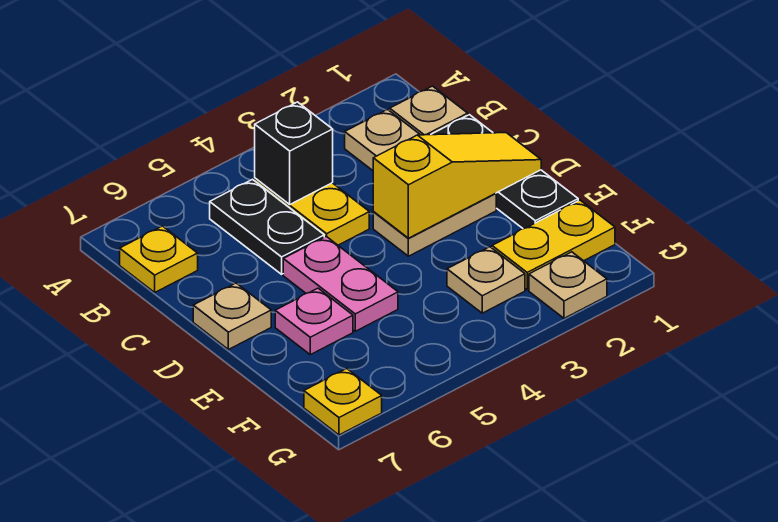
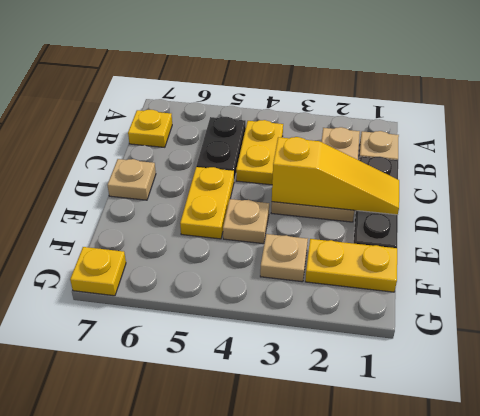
black brick B4 level 2 -> none
pink plate D5:E5 level 1 -> yellow plate D5:E5 level 1
pink plate E6 level 1 -> none
tan plate G2 level 1 -> tan plate E4 level 1

